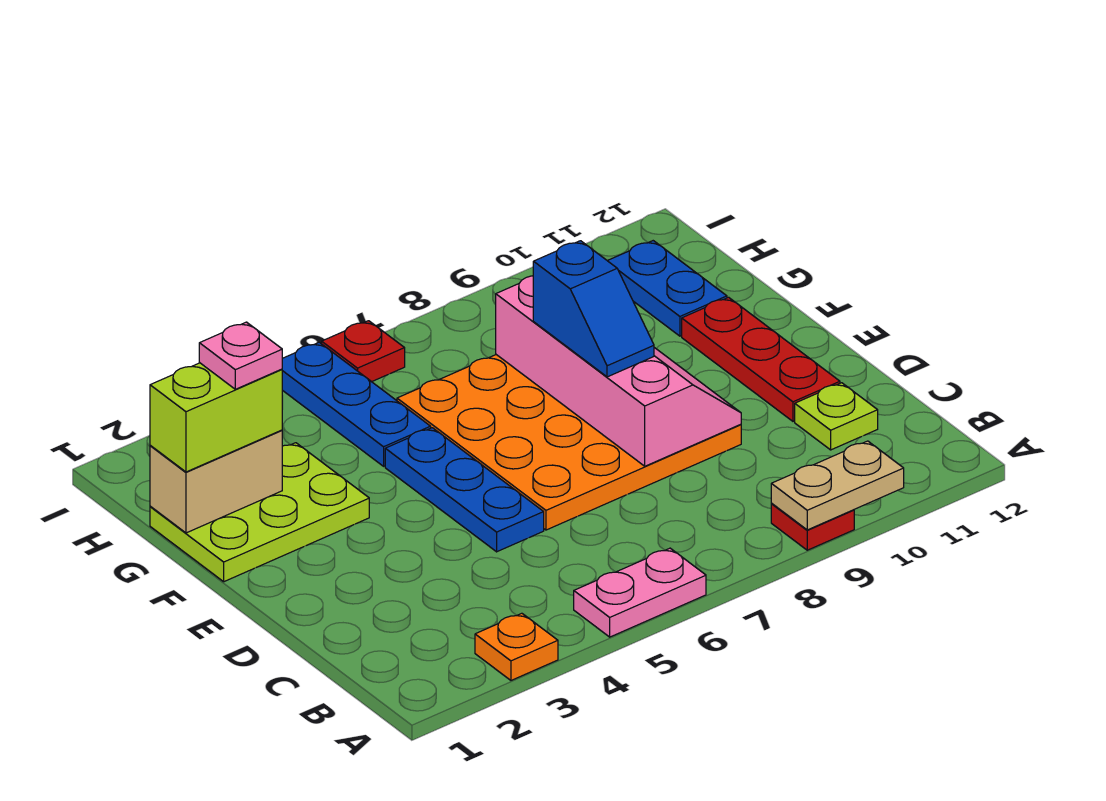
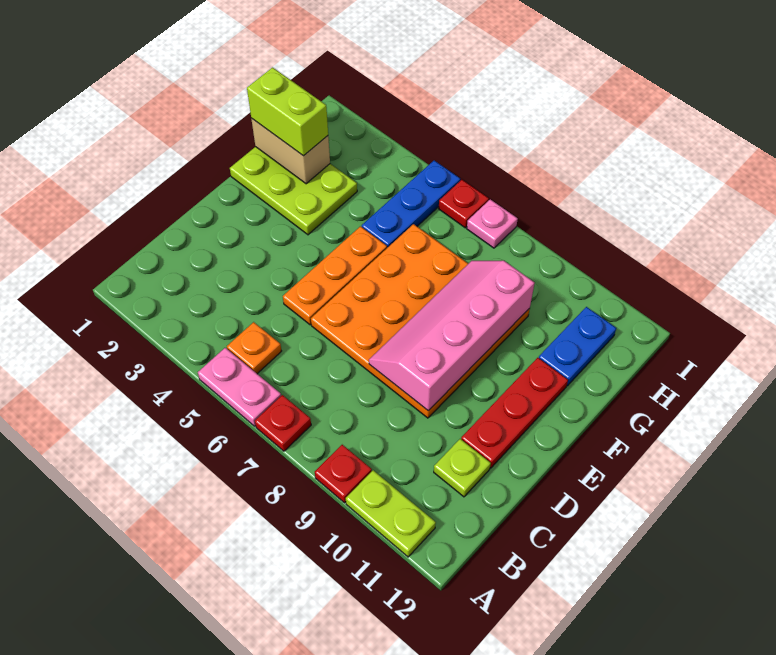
orange plate A3 level 1 -> orange plate B5 level 1
none -> red plate A7 level 1
tan plate A9:A10 level 2 -> none
none -> lime plate A10:A11 level 1
blue plate D5:F5 level 1 -> orange plate D5:F5 level 1
pink slope D8:G9 level 2 top 8 -> pink slope D8:G9 level 2 top 9
blue slope E8:F8 level 3 top F -> none
pink plate G2 level 4 -> pink plate I7 level 1

